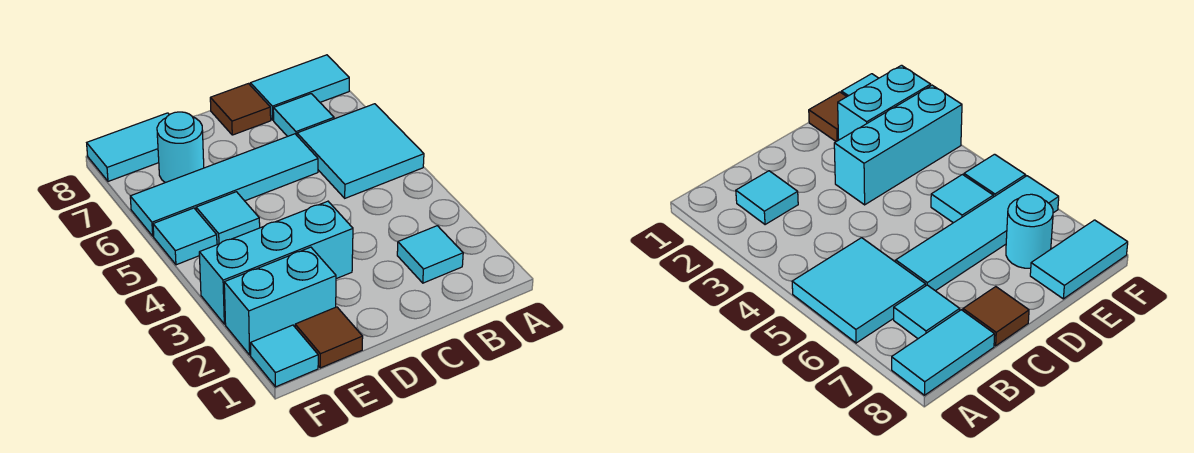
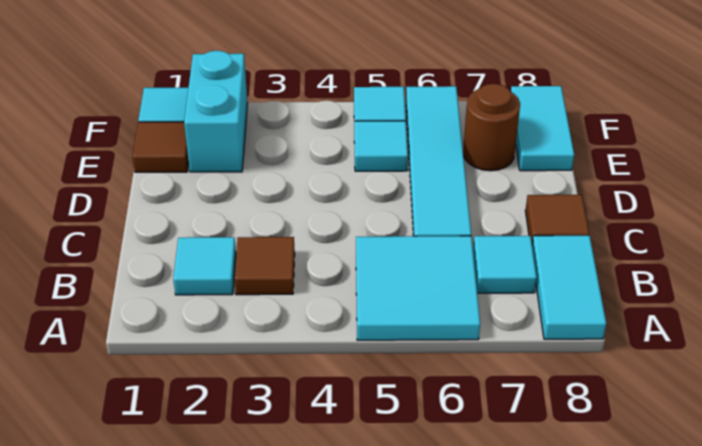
none -> brown tile B3 level 1
cyan brick D3:F3 level 1 -> none
cyan round brick E7 level 1 -> brown round brick E7 level 1

